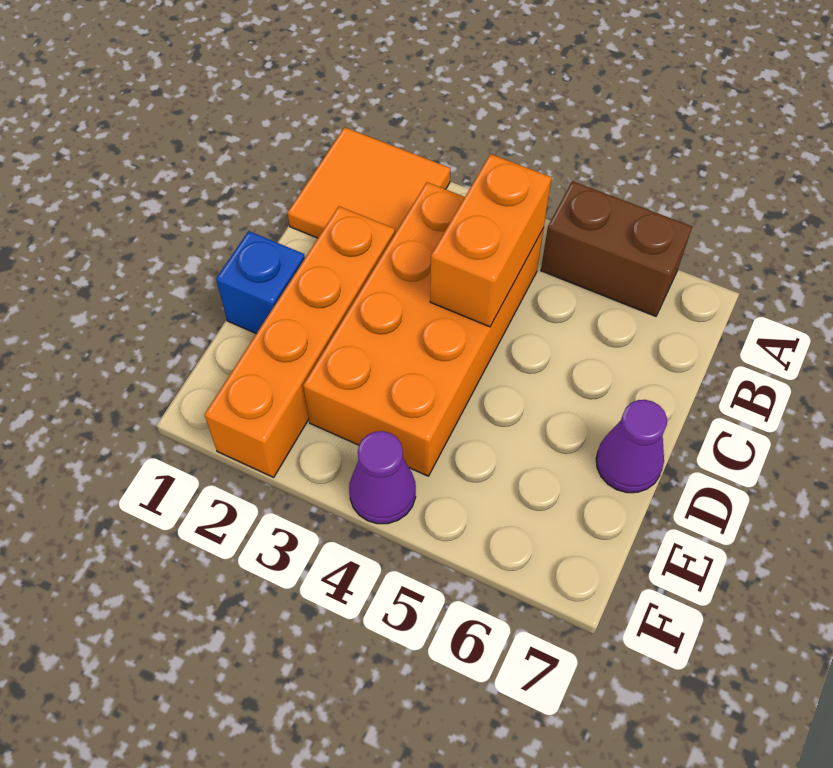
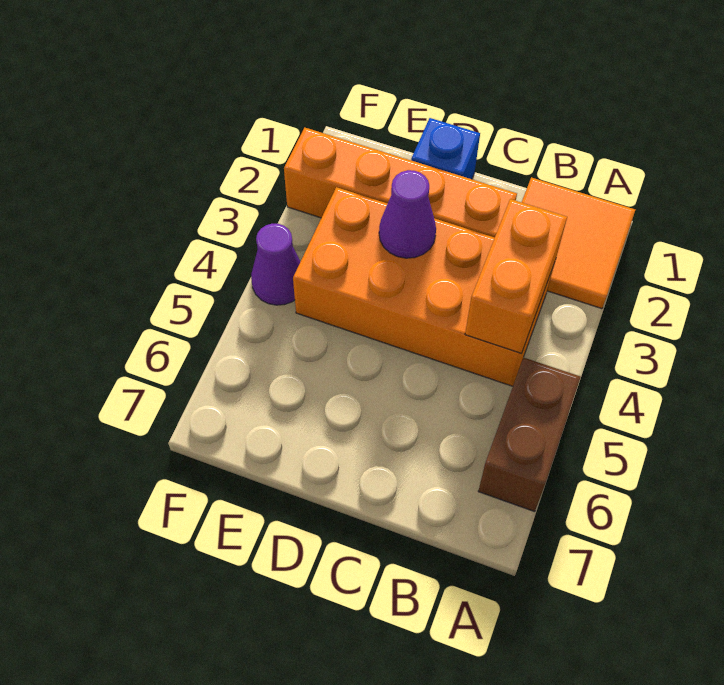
orange brick B4:C4 level 2 -> orange brick B3:B4 level 2
purple cone D7 level 1 -> purple cone D3 level 2

